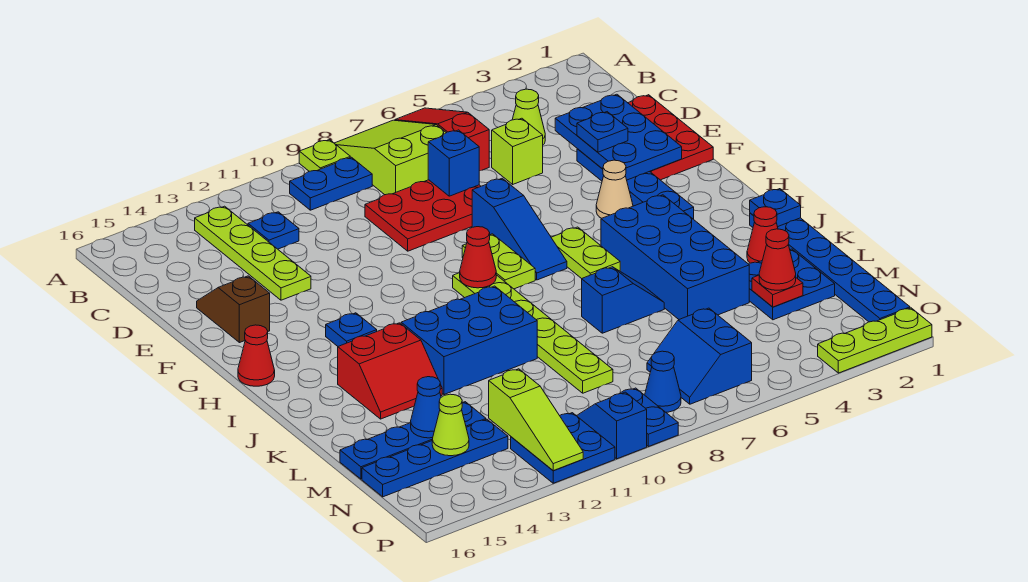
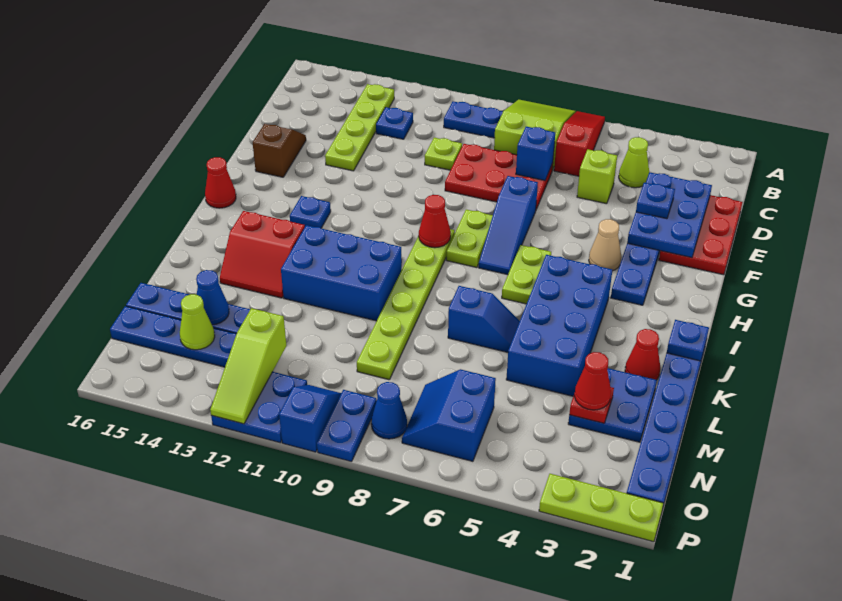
lime plate A9 level 1 -> lime plate D10 level 1

